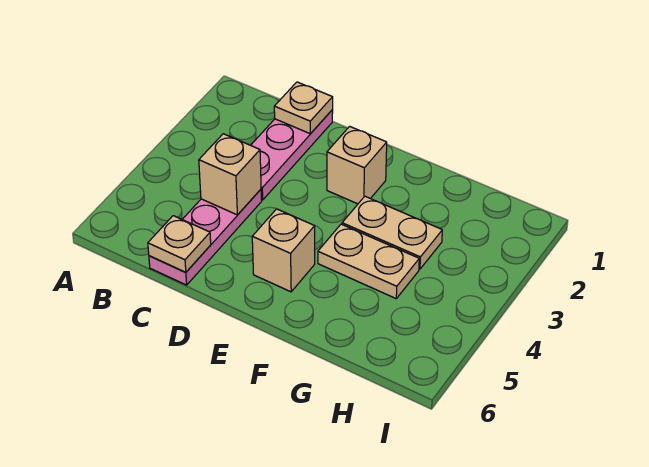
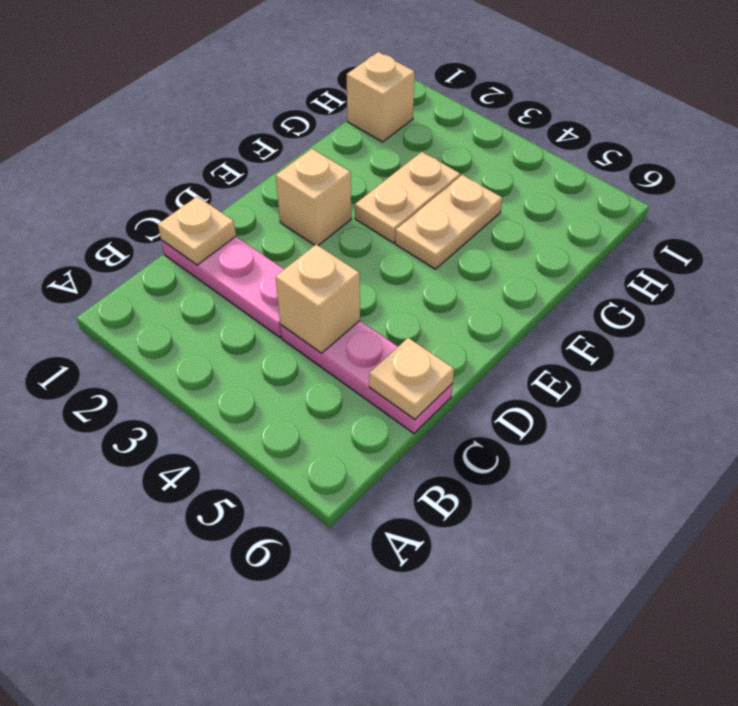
tan brick E5 level 1 -> tan brick H1 level 1

